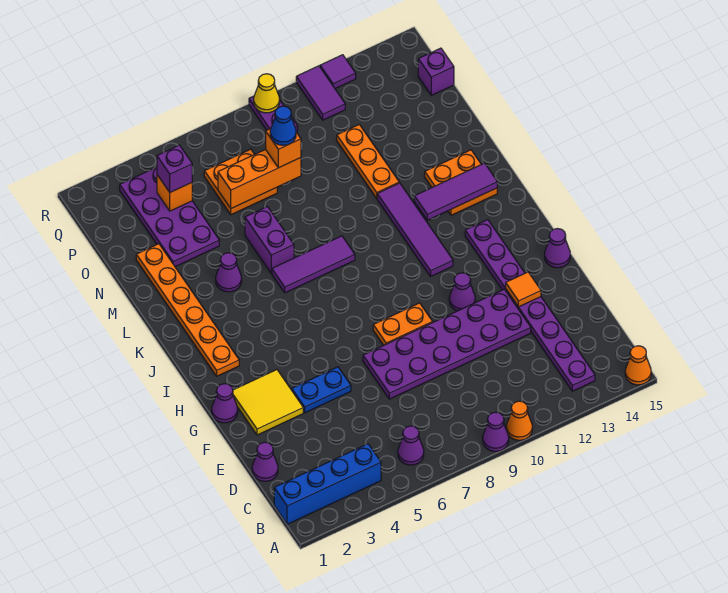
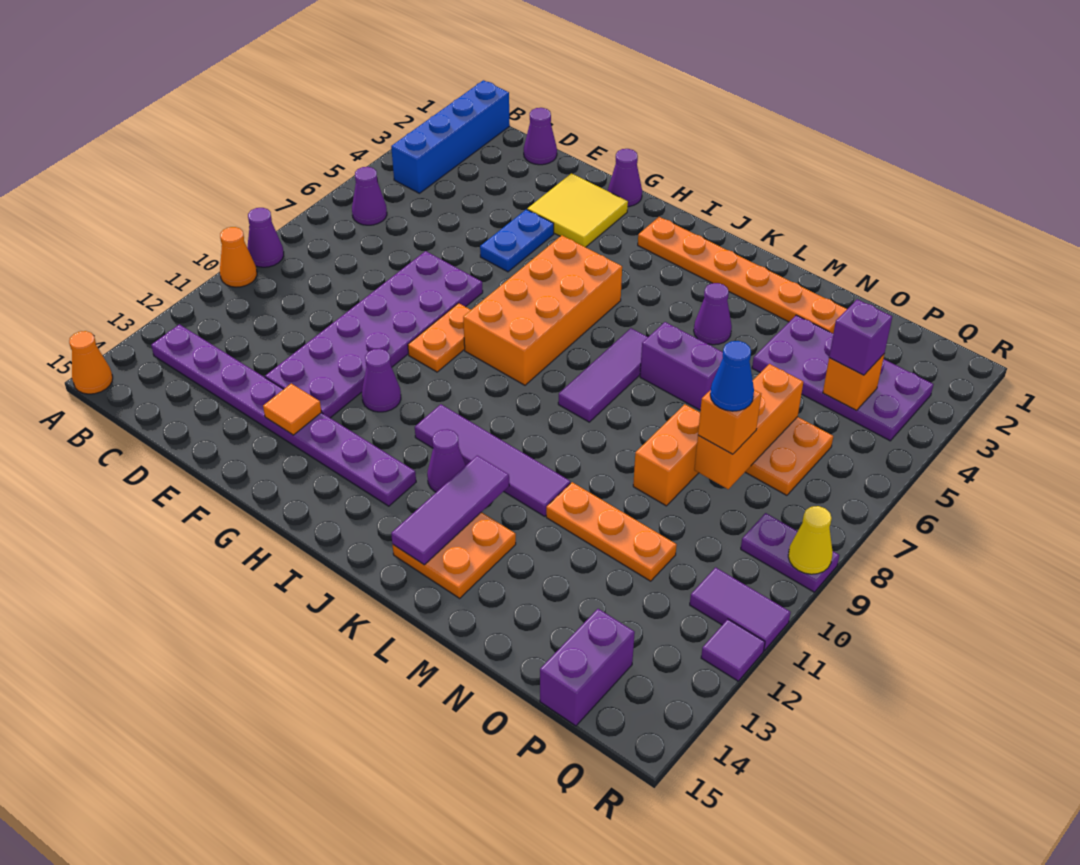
purple cone G15 level 1 -> purple cone J12 level 1
none -> orange brick H5:I8 level 1
none -> orange brick N8:N9 level 1
purple brick P15 level 1 -> purple brick P14:P15 level 1

